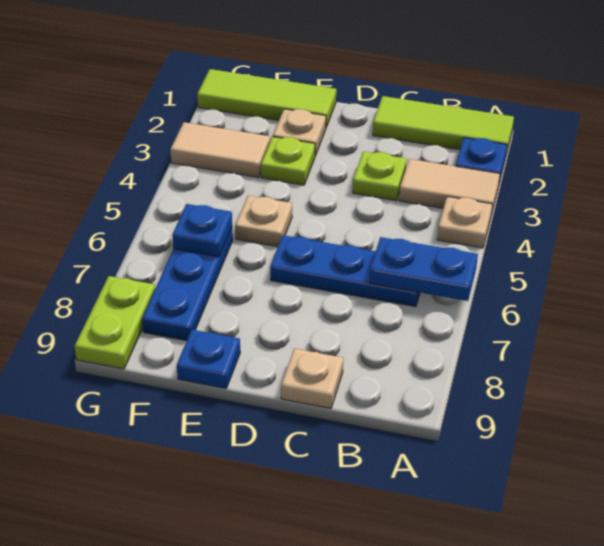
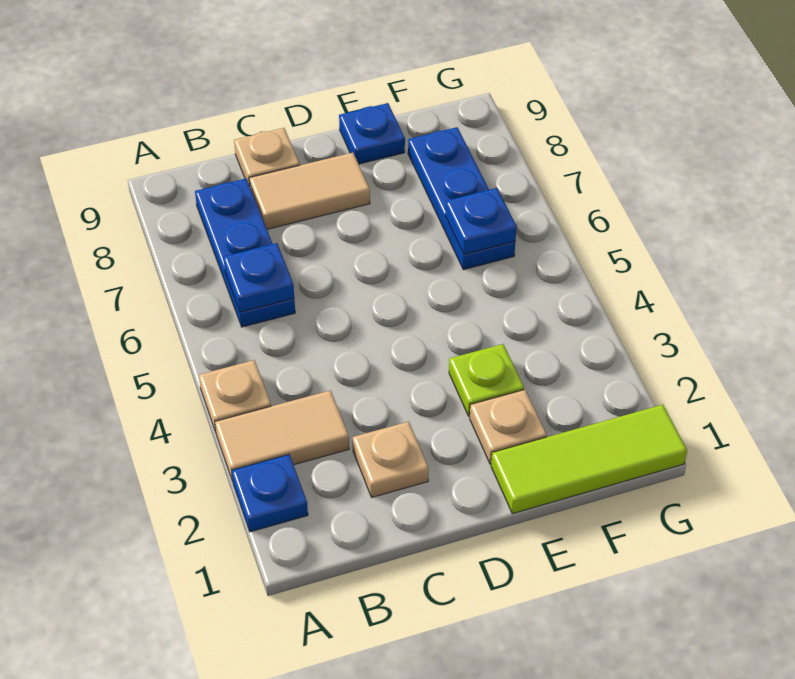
lime tile A1:C1 level 1 -> none
blue plate A6:B6 level 2 -> blue plate B6 level 2
blue plate B6:D6 level 1 -> blue plate B6:B8 level 1
lime plate C3 level 1 -> none
tan plate E5 level 1 -> tan plate C2 level 1
tan tile F3:G3 level 1 -> tan tile C8:D8 level 1
lime plate G8:G9 level 1 -> none

